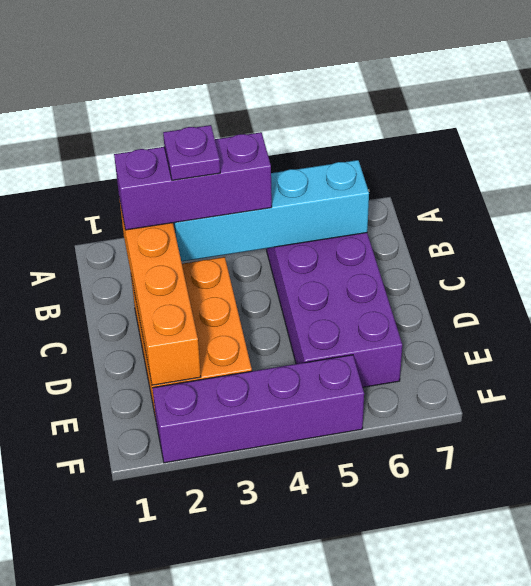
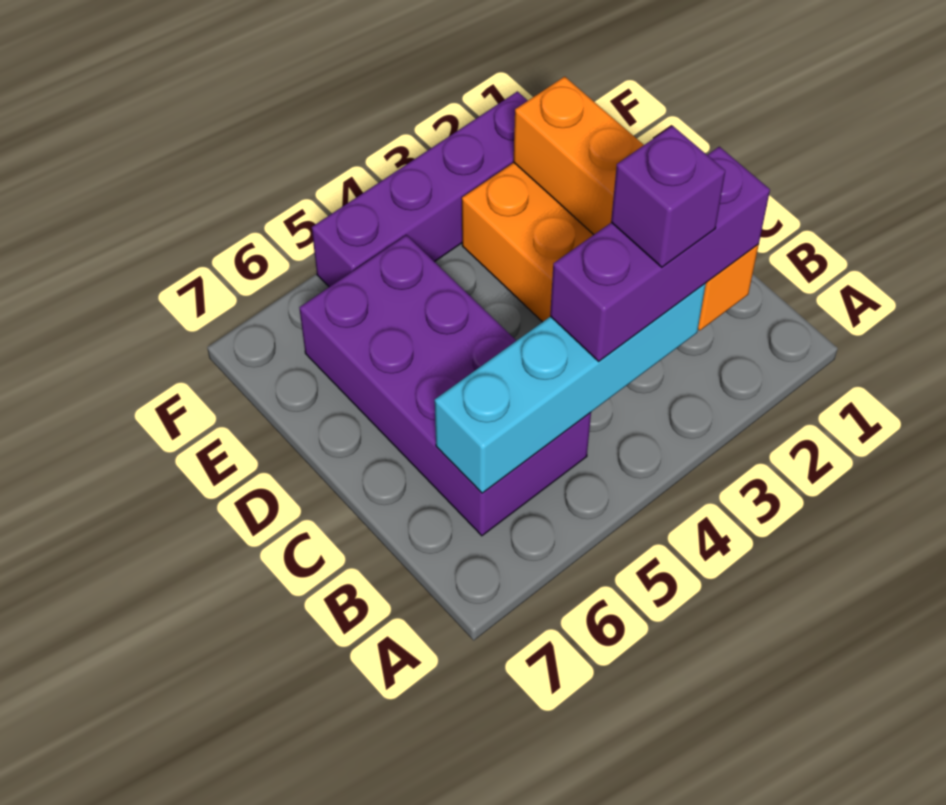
purple plate B3 level 4 -> purple brick B3 level 4

